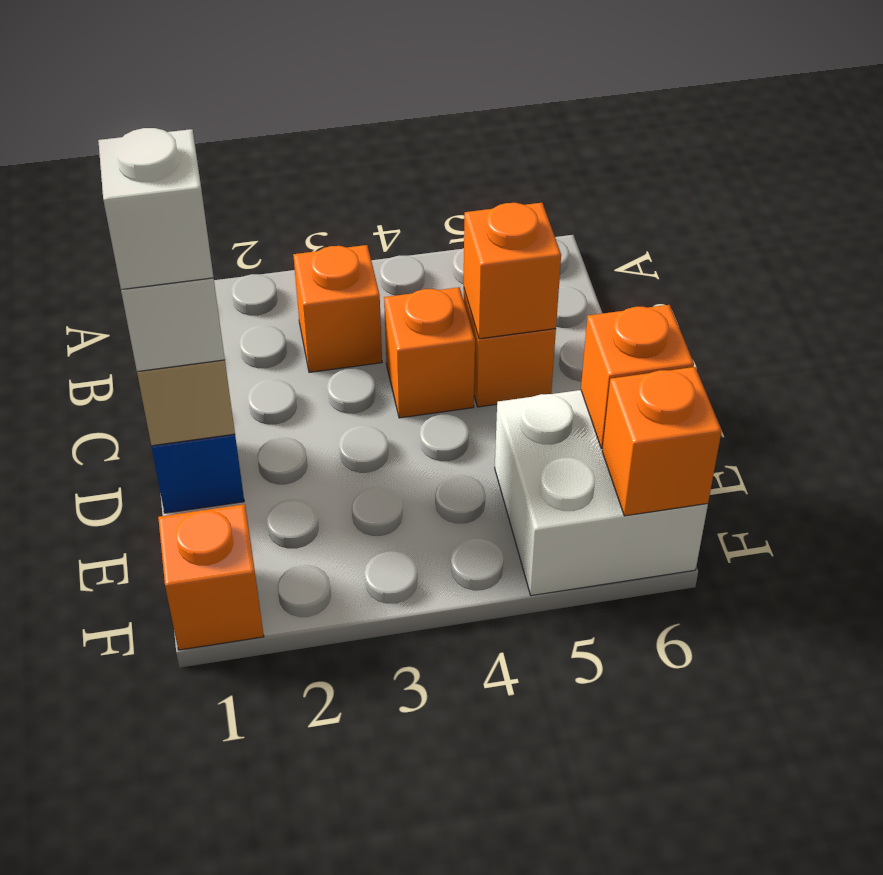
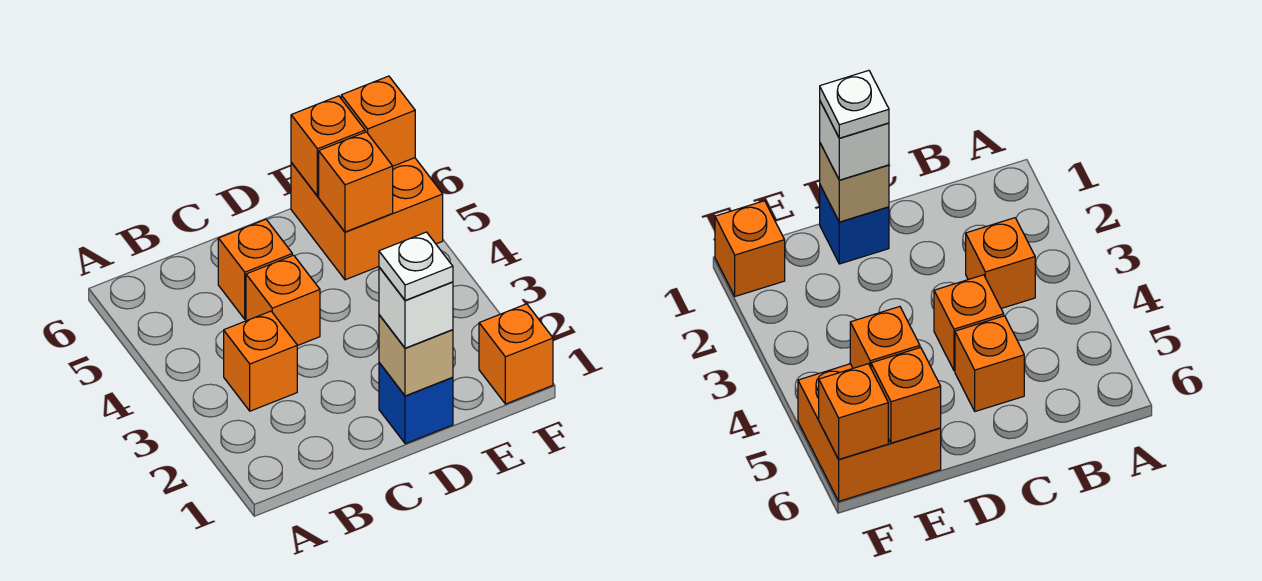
orange brick C5 level 2 -> orange brick E5 level 2
white brick D1 level 4 -> white plate D1 level 4
white brick E5:F6 level 1 -> orange brick E5:F6 level 1

